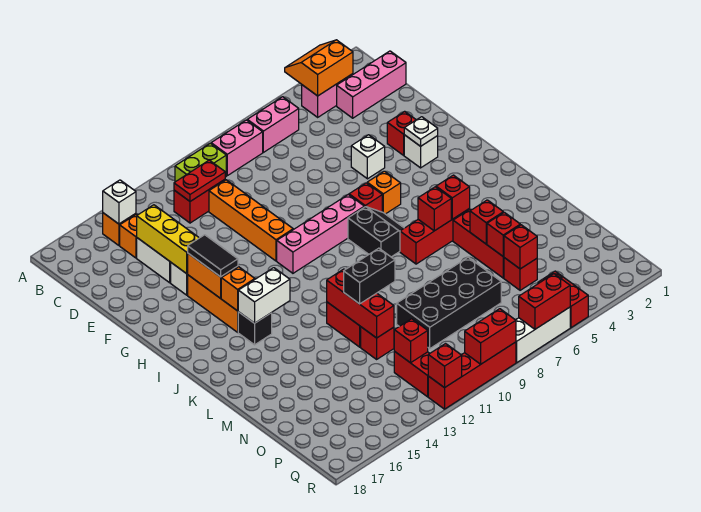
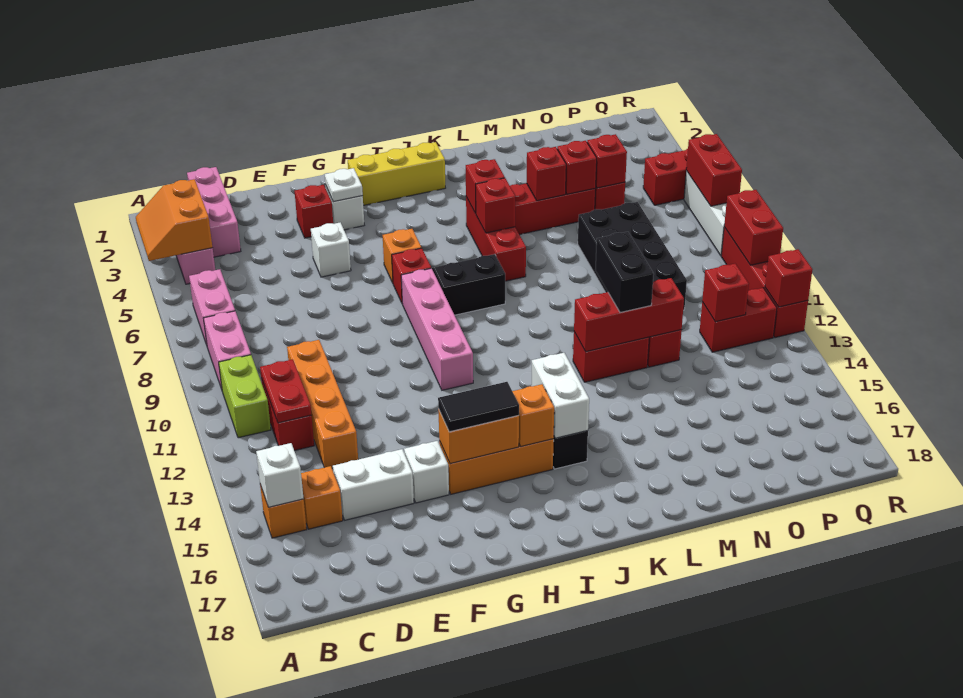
orange brick D11:G11 level 1 -> orange brick D10:D13 level 1
yellow brick D15:F15 level 2 -> yellow brick H2:J2 level 1

